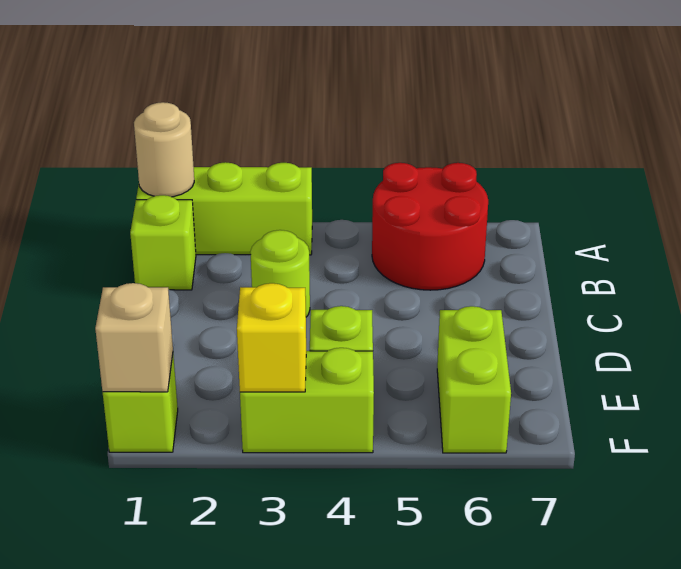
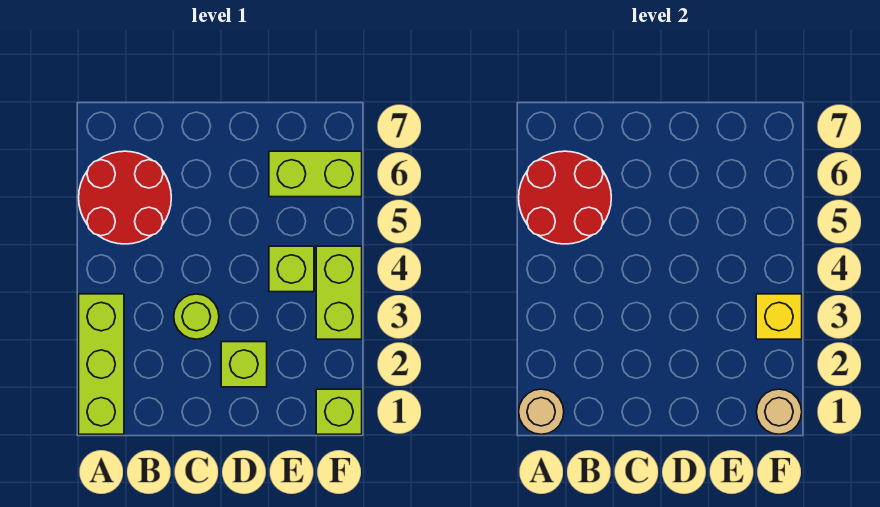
none -> red round brick A5:B6 level 2
lime brick B1 level 1 -> lime brick D2 level 1
tan brick F1 level 2 -> tan round brick F1 level 2

